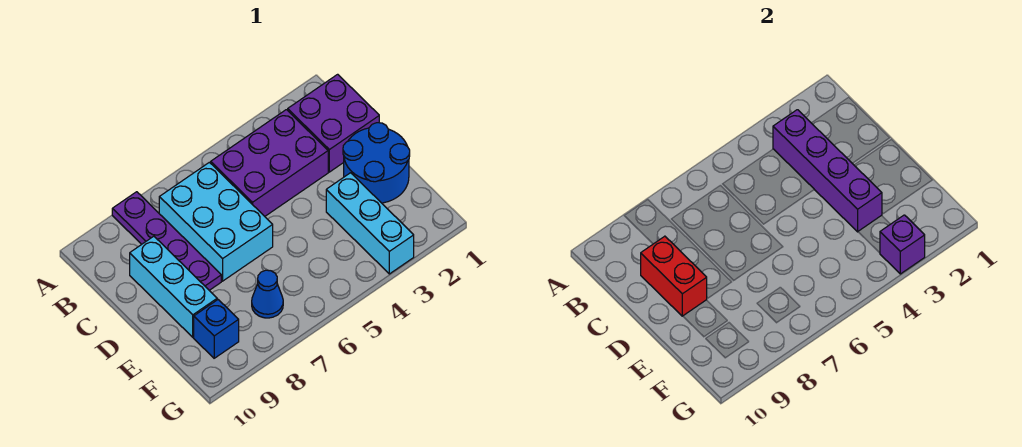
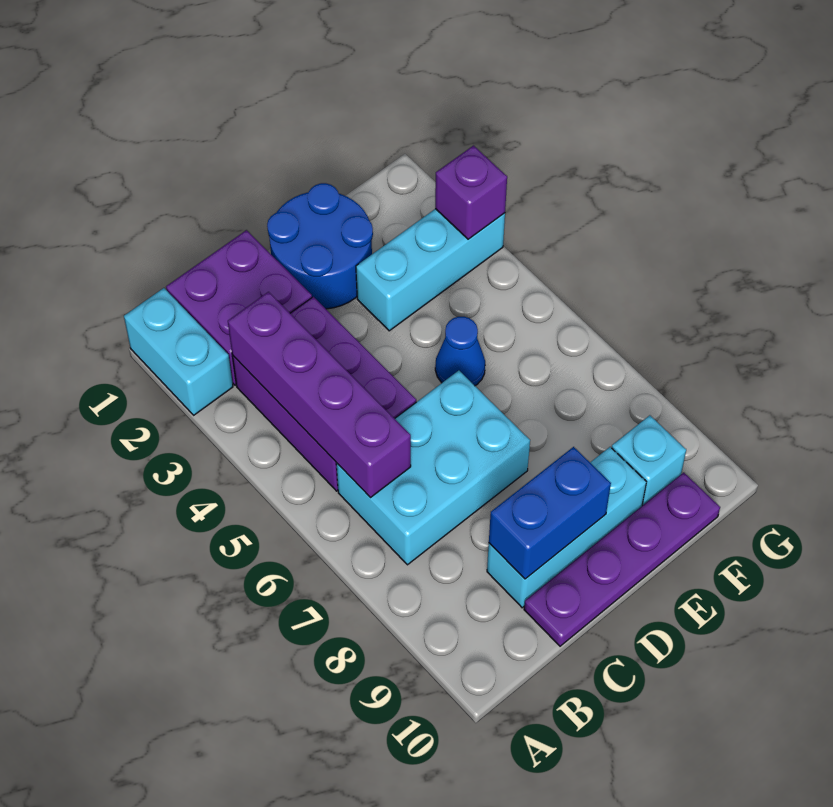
none -> cyan brick A1:A2 level 1
purple plate A8:D8 level 1 -> purple plate C10:F10 level 1
purple brick B3:E3 level 2 -> purple brick B3:B6 level 2
red brick C9:D9 level 2 -> blue brick C9:D9 level 2
blue cone F7 level 1 -> blue cone E5 level 1
blue brick F9 level 1 -> cyan brick F9 level 1

